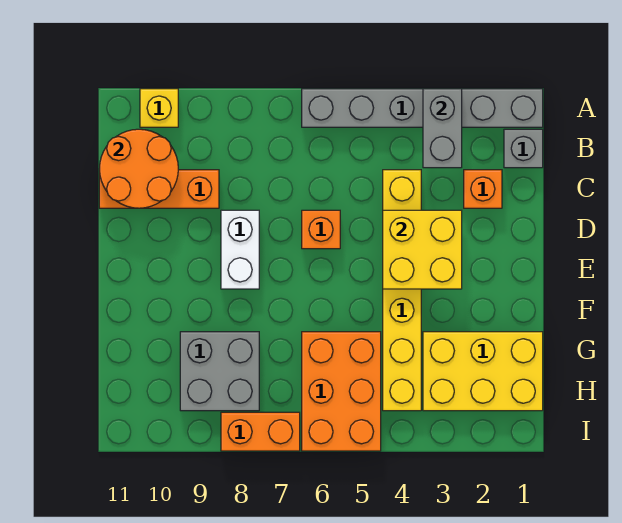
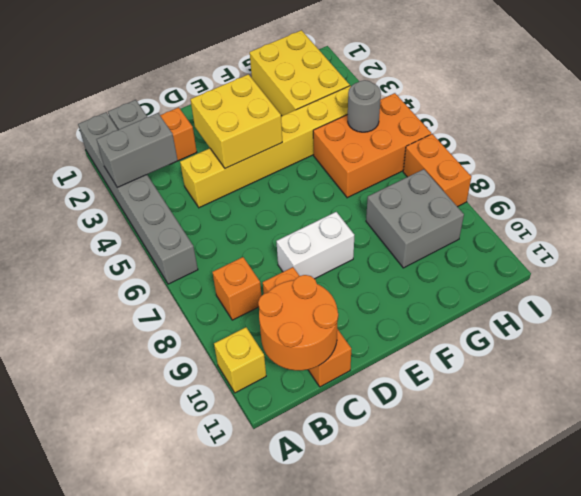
orange brick D6 level 1 -> orange brick B8 level 1
none -> grey round brick H5 level 2

